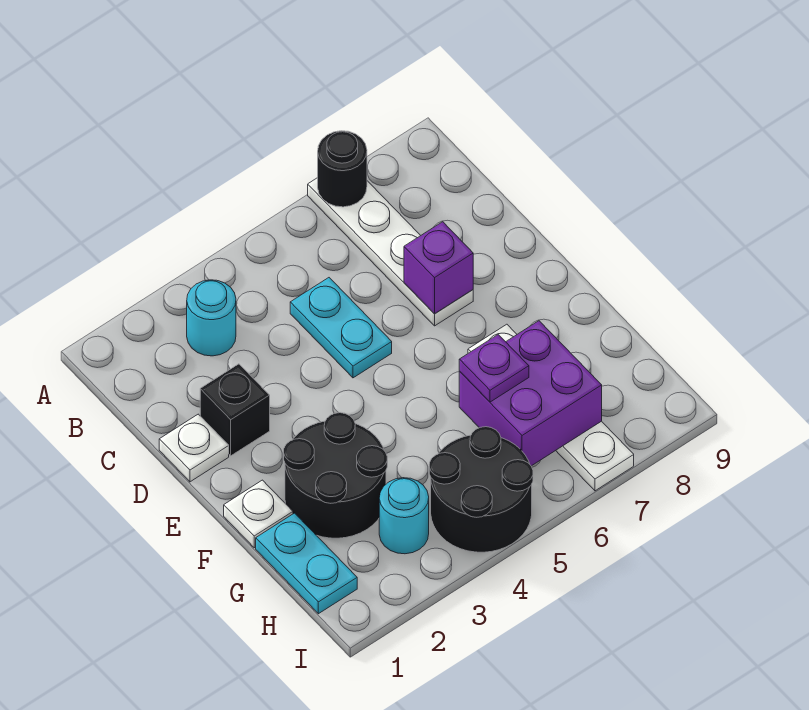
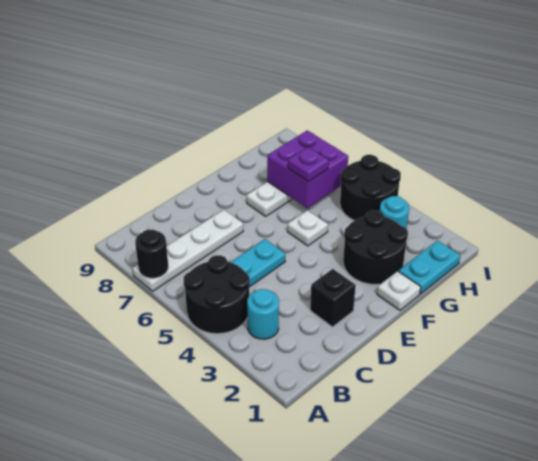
none -> black round brick A4:B5 level 1
white plate D1 level 1 -> white plate F5 level 1
purple brick D7 level 2 -> none

